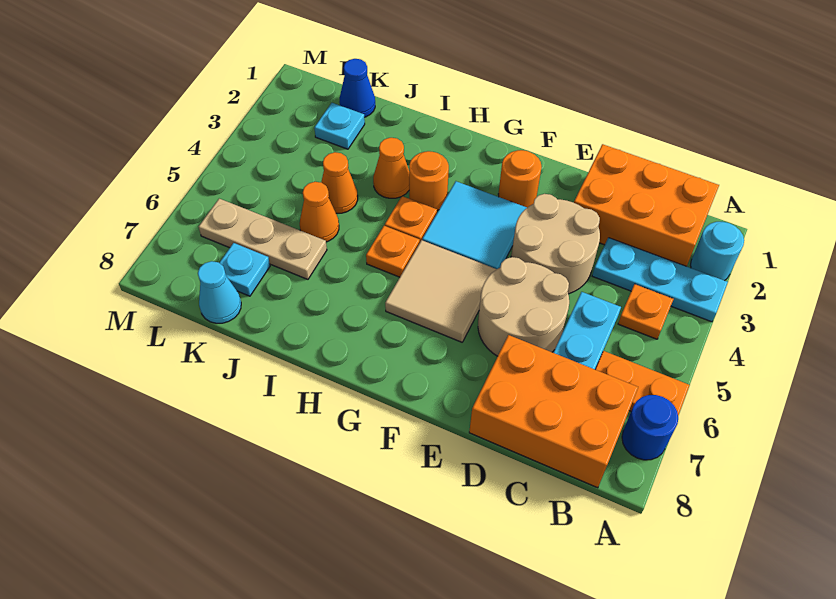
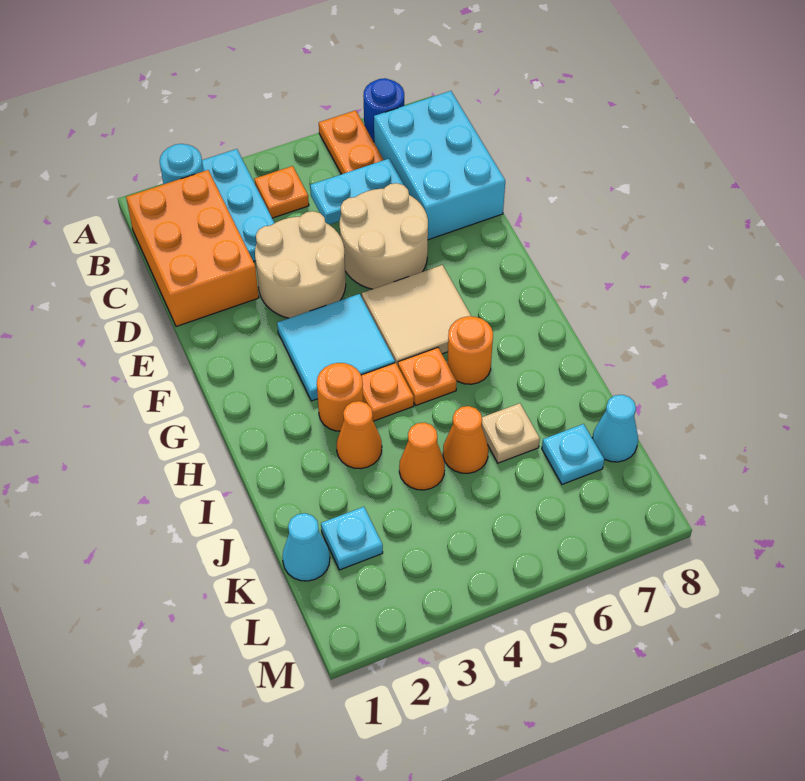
orange brick B7:D8 level 1 -> cyan brick B7:D8 level 1
orange round brick F2 level 1 -> orange round brick H6 level 1
tan plate J6:L6 level 1 -> tan plate J6 level 1
blue cone K1 level 1 -> cyan cone K1 level 1

